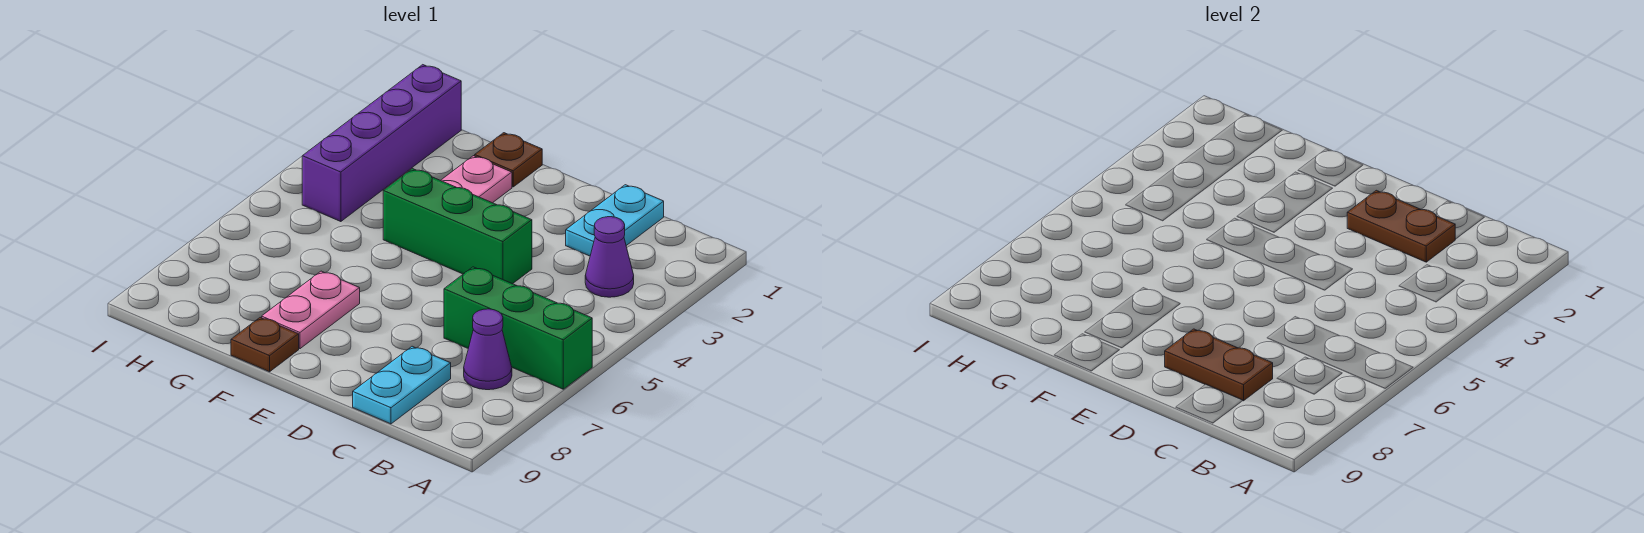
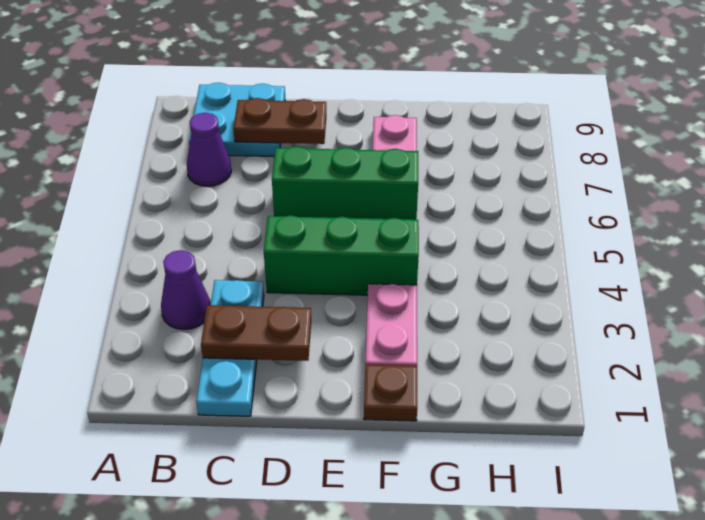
green brick A6:C6 level 1 -> green brick D6:F6 level 1
cyan plate C1:C2 level 1 -> cyan plate C1:C3 level 1
cyan plate C8:C9 level 1 -> cyan plate B8:C9 level 1
brown plate F9 level 1 -> none
purple brick H1:H4 level 1 -> none

